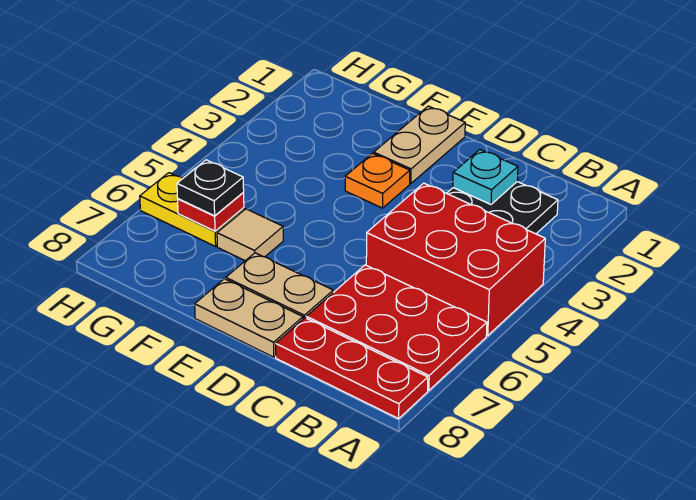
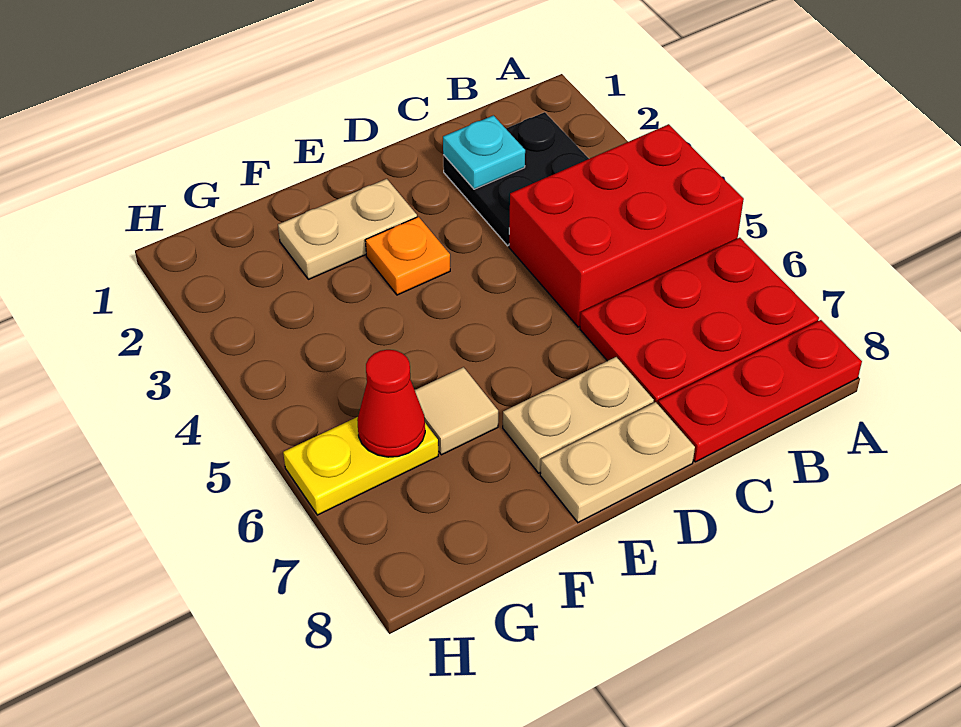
tan plate E1:E2 level 1 -> tan plate E2:F2 level 1
red plate G6 level 2 -> red cone G6 level 2
black plate G6 level 3 -> none

